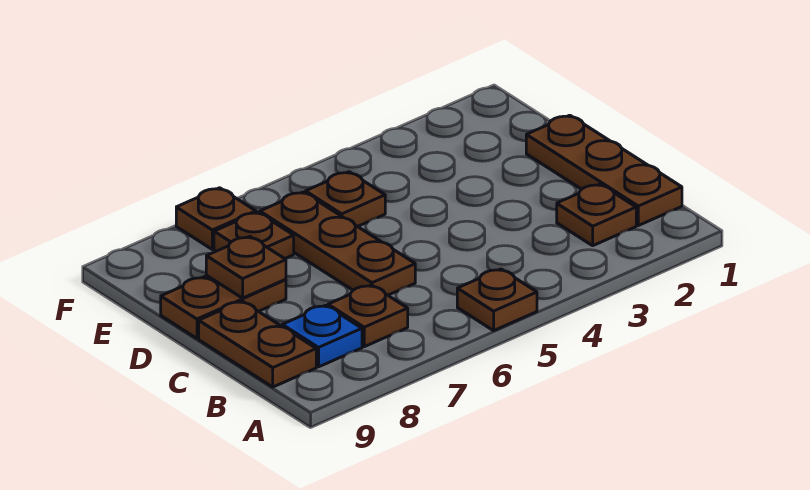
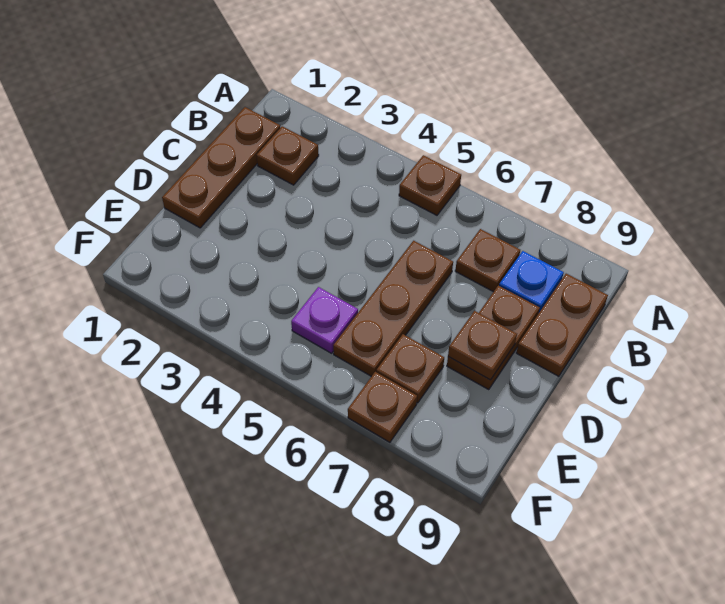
brown plate D8:D9 level 1 -> brown plate C8:D8 level 1
brown plate E5 level 1 -> purple plate E5 level 1

